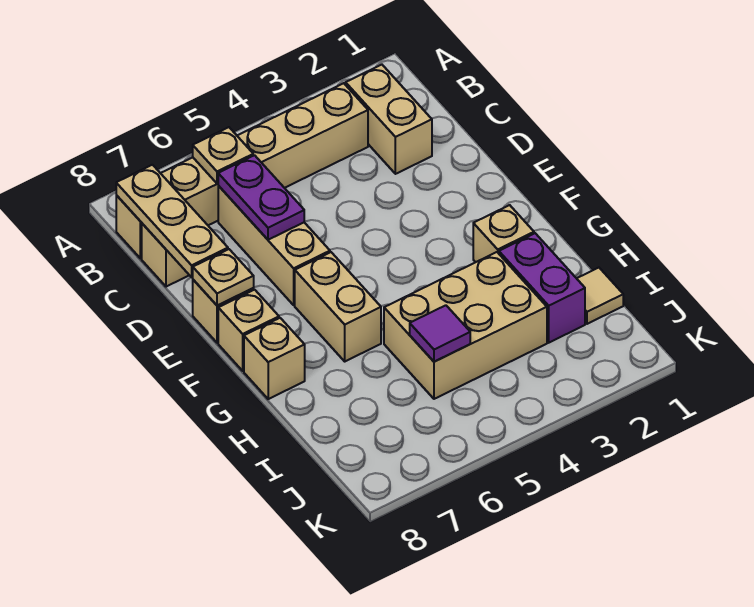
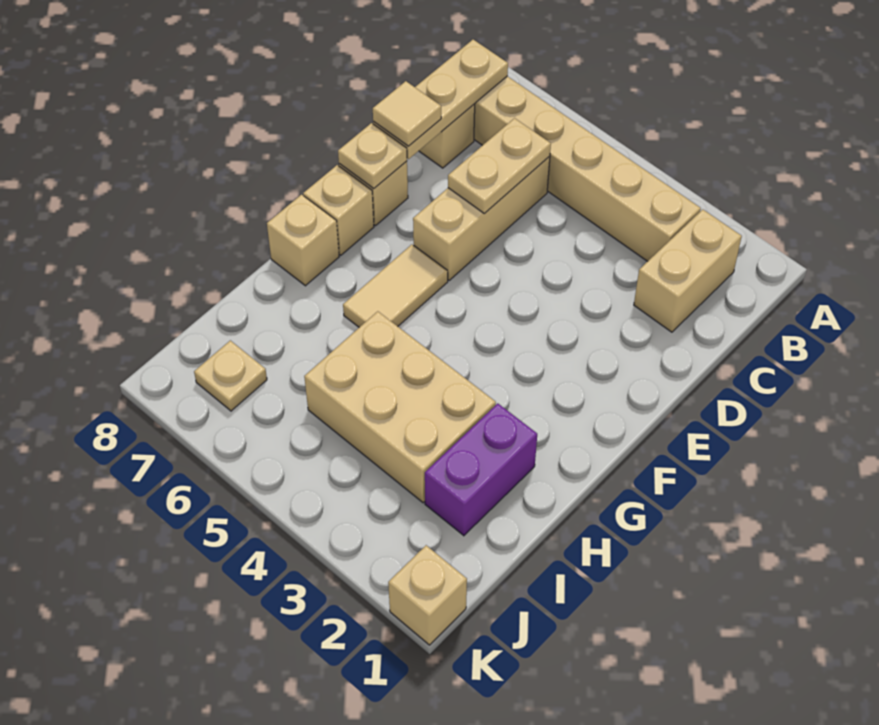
tan plate B6 level 2 -> tan plate J7 level 1
purple plate C6:D6 level 2 -> tan plate C6:D6 level 2
tan brick F6:G6 level 1 -> tan tile F6:G6 level 1
tan brick G2 level 1 -> tan brick K1 level 1
tan tile I1 level 1 -> tan tile D8 level 3
purple tile I5 level 2 -> none

